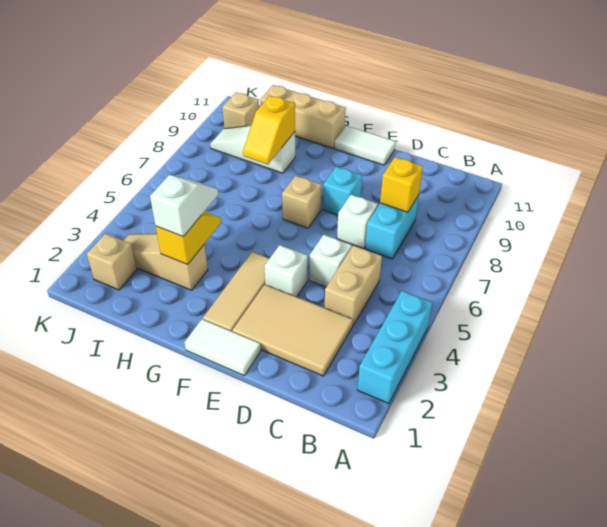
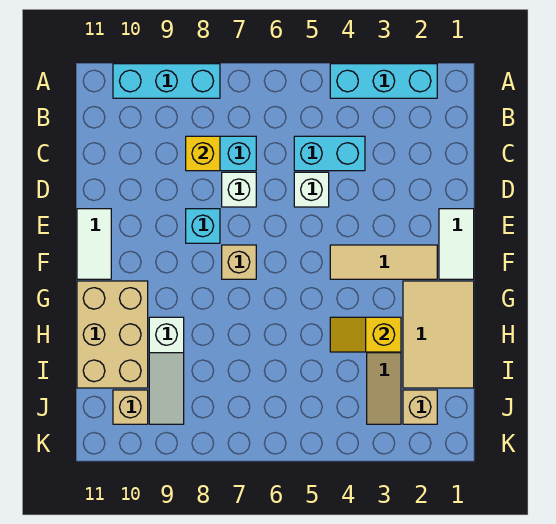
none -> cyan brick A8:A10 level 1
tan tile C2:E3 level 1 -> tan tile G1:I2 level 1
tan brick C4:C5 level 1 -> cyan brick C4:C5 level 1
white brick E4 level 1 -> none
tan brick G11:I11 level 1 -> tan brick G10:I11 level 1
white slope H3:H4 level 3 top 3 -> none
yellow slope H8:H9 level 2 top 9 -> none

